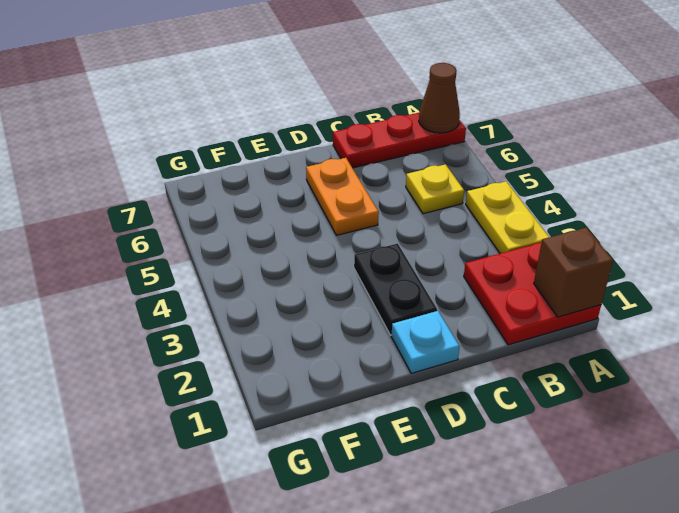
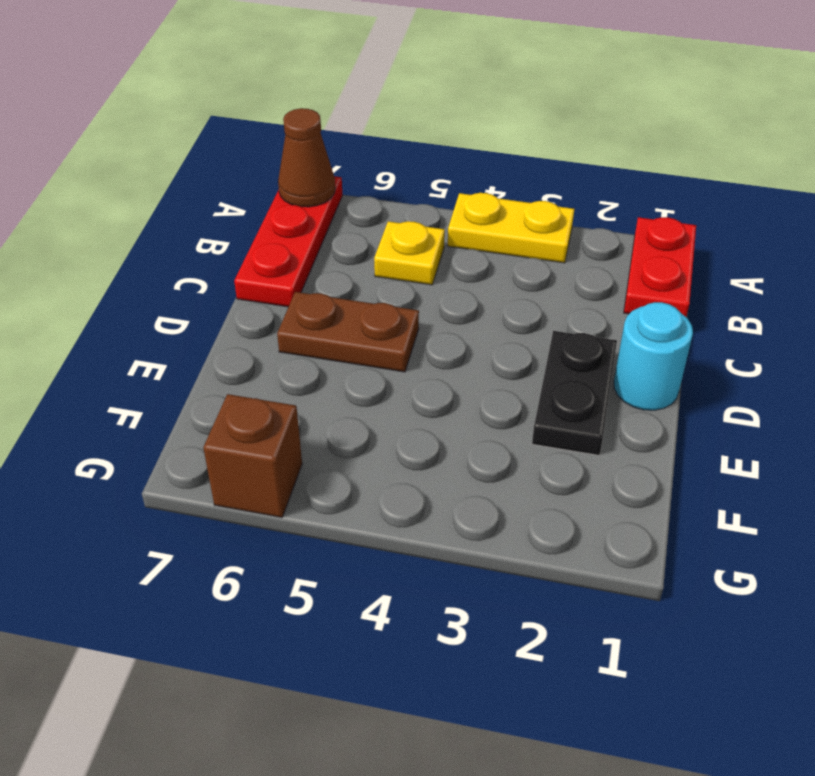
red plate A1:B2 level 1 -> red plate A1:B1 level 1
brown brick A1 level 2 -> brown brick G6 level 1
cyan plate D1 level 1 -> cyan round brick D1 level 1
black plate D2:D3 level 1 -> black plate D2:E2 level 1
orange plate D5:D6 level 1 -> brown plate D5:D6 level 1

